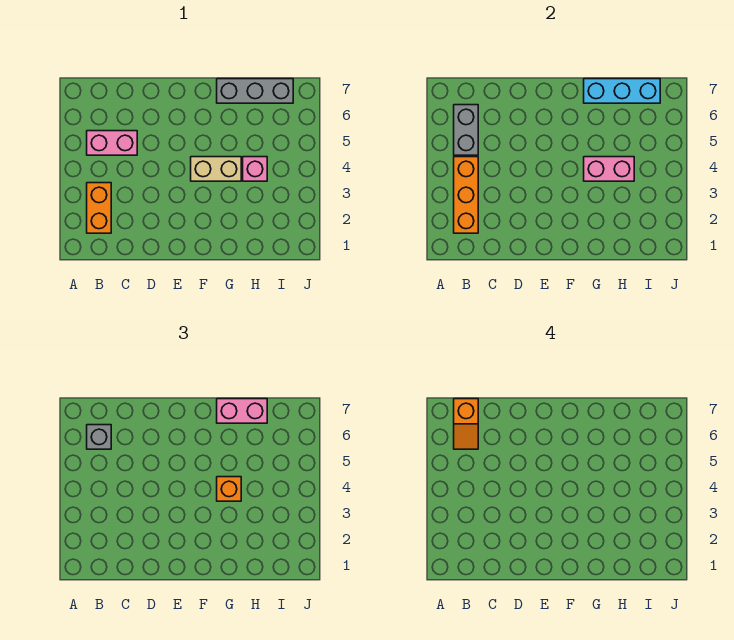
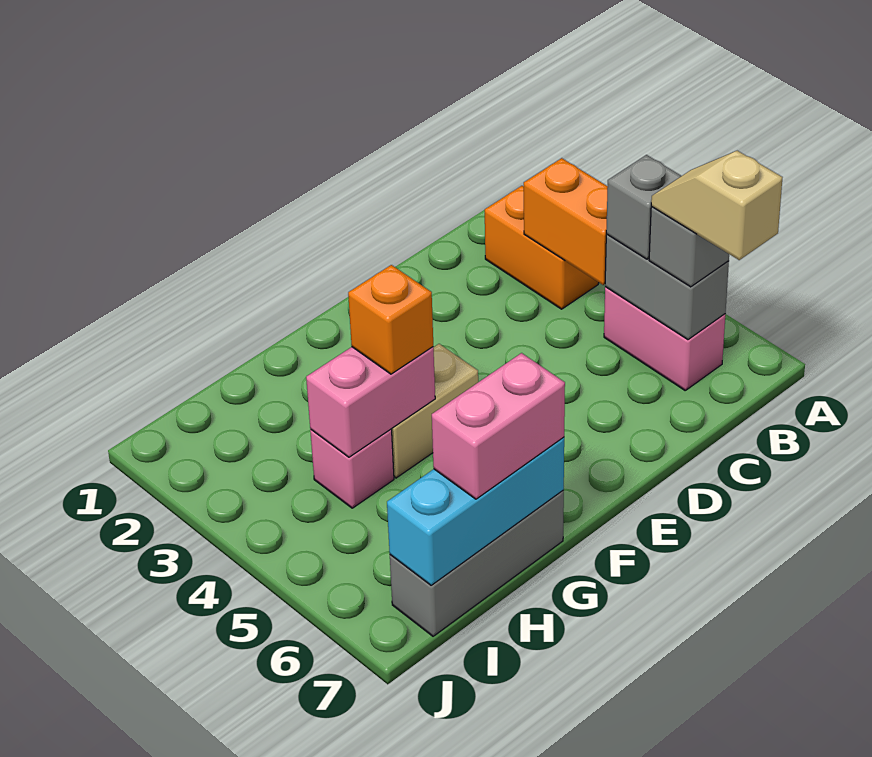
orange brick B2:B4 level 2 -> orange brick B3:B4 level 2
pink brick B5:C5 level 1 -> pink brick B5:B6 level 1
none -> grey brick B5 level 3
orange slope B6:B7 level 4 top 7 -> tan slope B6:B7 level 4 top 7

